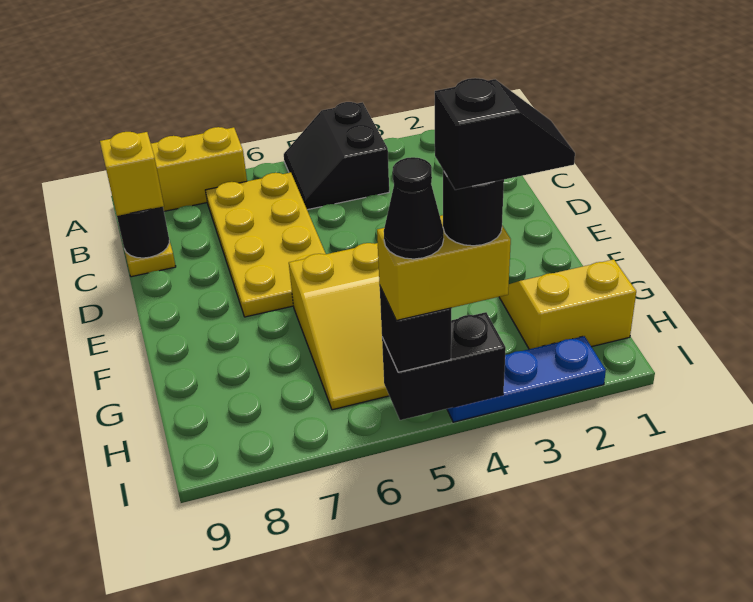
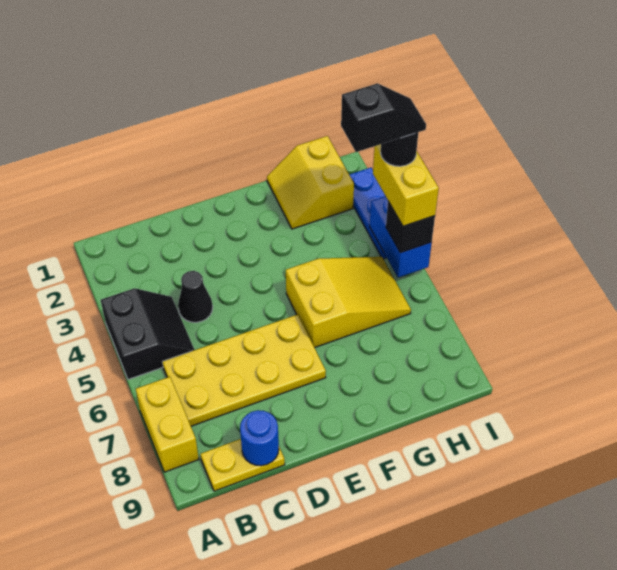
black slope A4:B5 level 1 top 4 -> black slope A4:B5 level 1 top A
black round brick C9 level 2 -> blue round brick C9 level 2
yellow brick C9 level 3 -> none
black slope I3:I4 level 6 top 4 -> black slope H4:I4 level 6 top H
black brick I4:I5 level 2 -> blue brick I4:I5 level 2
black cone I5 level 5 -> black cone C4 level 1

